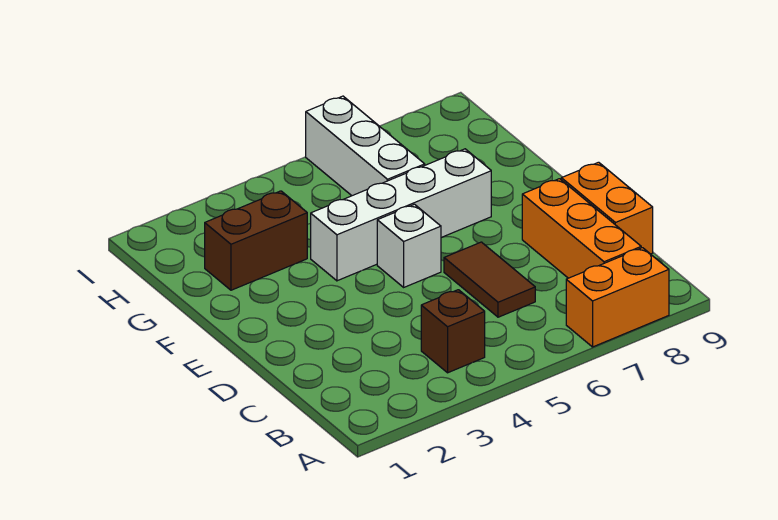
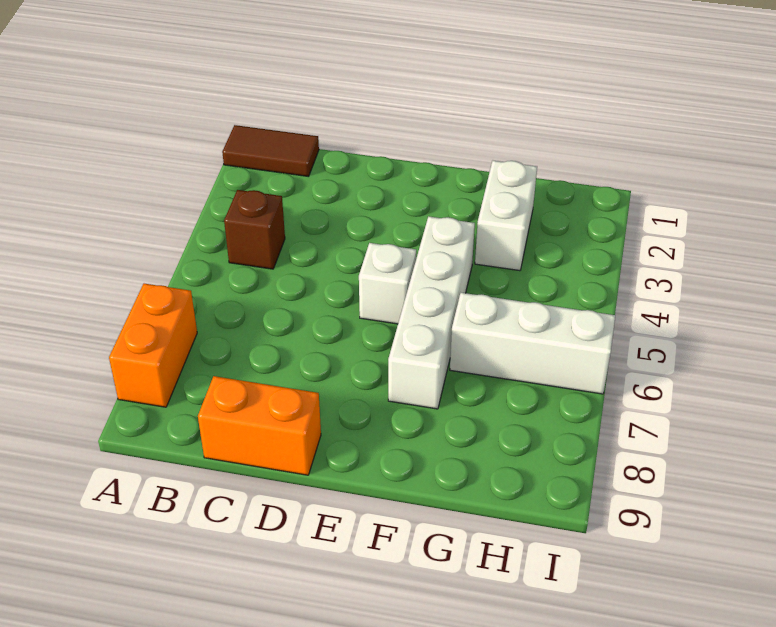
orange brick B8:D8 level 1 -> none
brown tile C6:D6 level 1 -> brown tile A1:B1 level 1
brown brick G2:G3 level 1 -> white brick G2:G3 level 1

